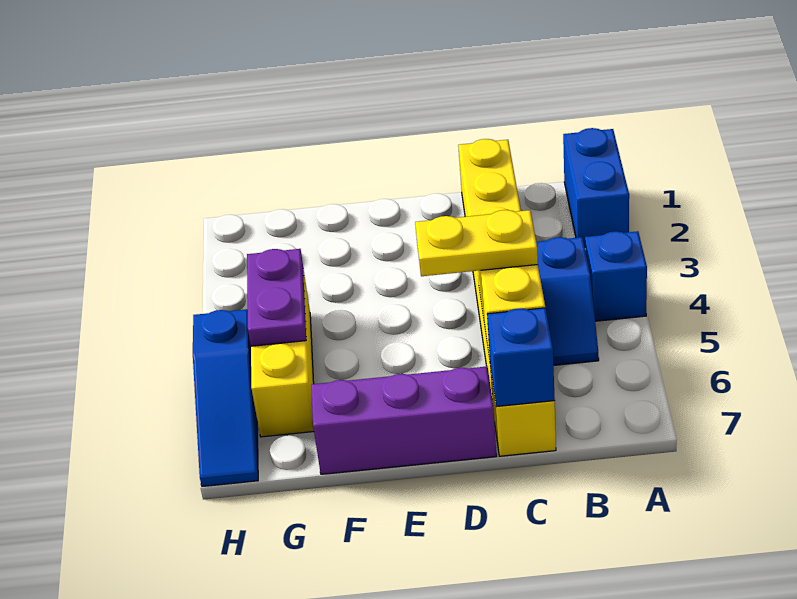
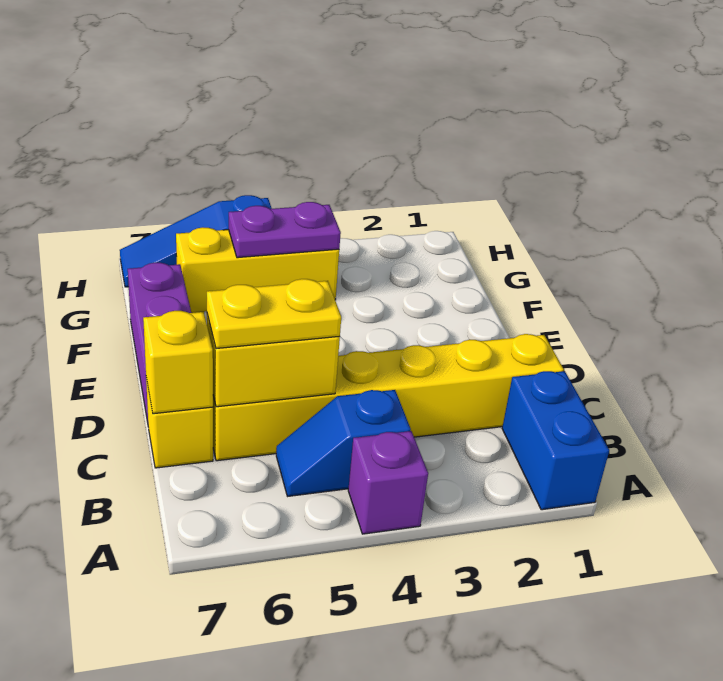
blue brick A1:A2 level 1 -> blue brick A1:B1 level 1
blue brick A4 level 1 -> purple brick A4 level 1
yellow plate C5:D5 level 3 -> yellow plate C5:C6 level 3
blue brick C7 level 2 -> yellow brick C7 level 2

